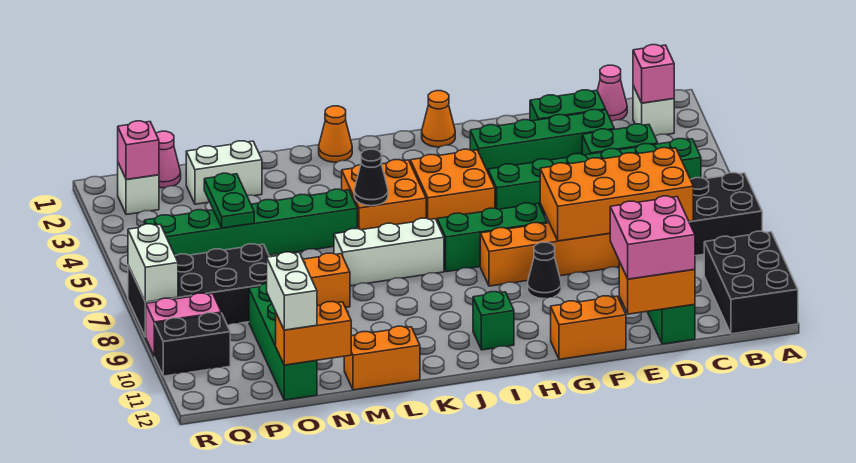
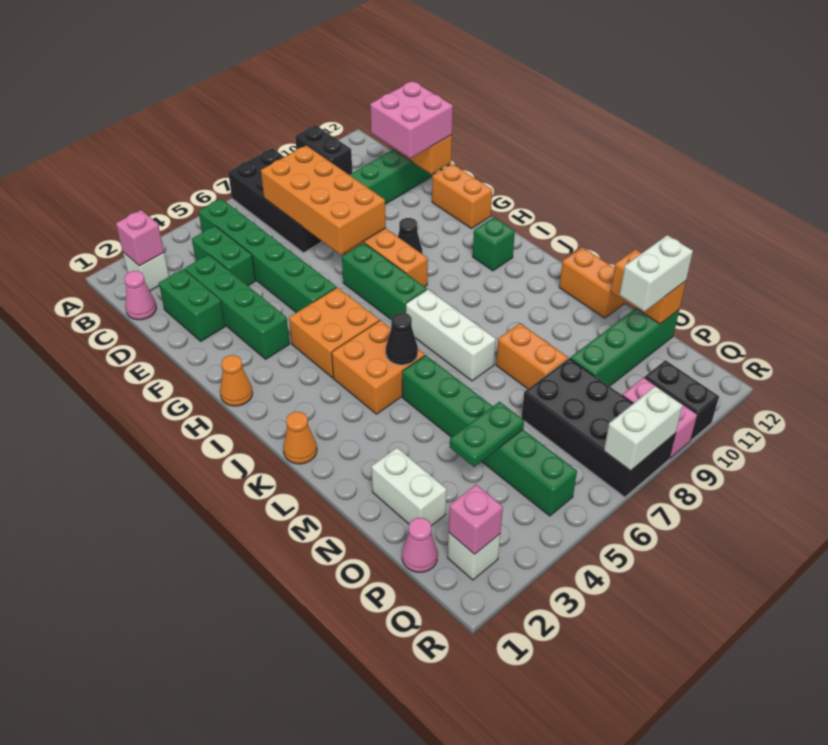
black brick A10:B12 level 1 -> black brick A10:B10 level 1

